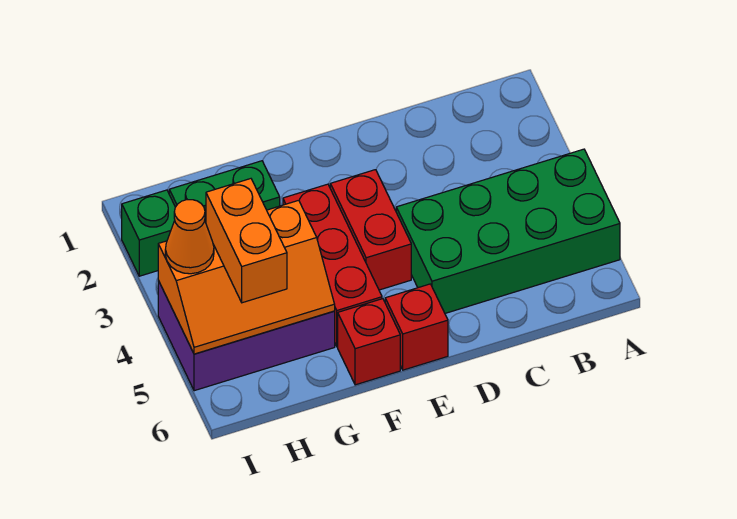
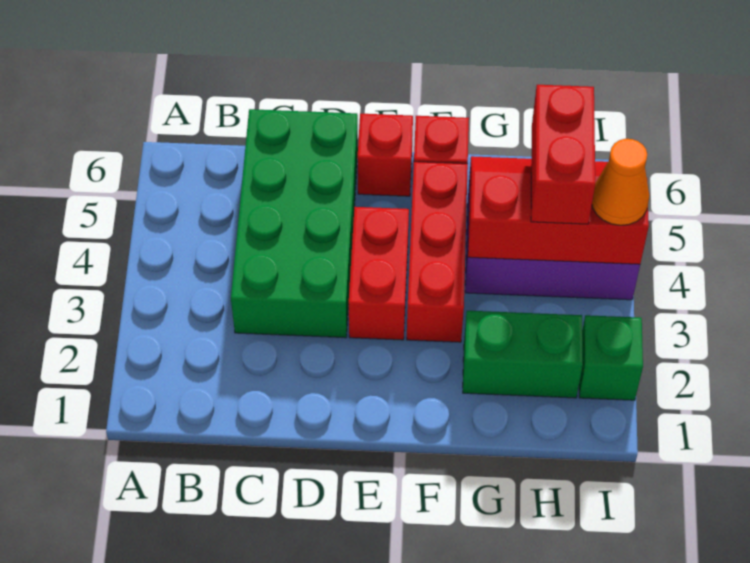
green brick A4:D5 level 1 -> green brick C3:D6 level 1
orange slope G4:I5 level 2 top 4 -> red slope G4:I5 level 2 top 4
orange brick H4:H5 level 3 -> red brick H4:H5 level 3

